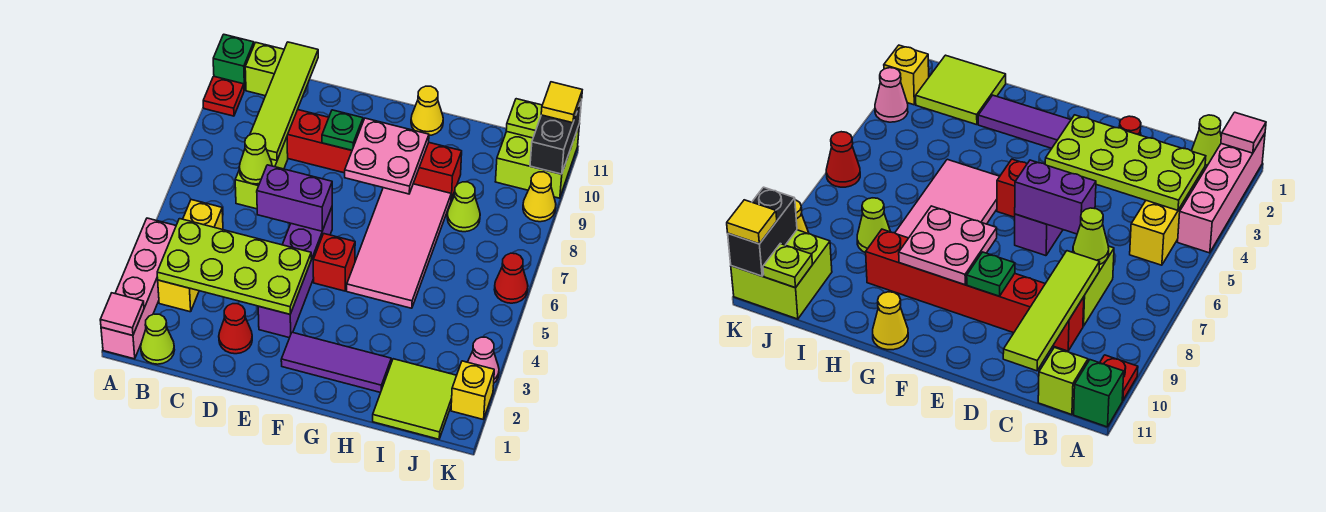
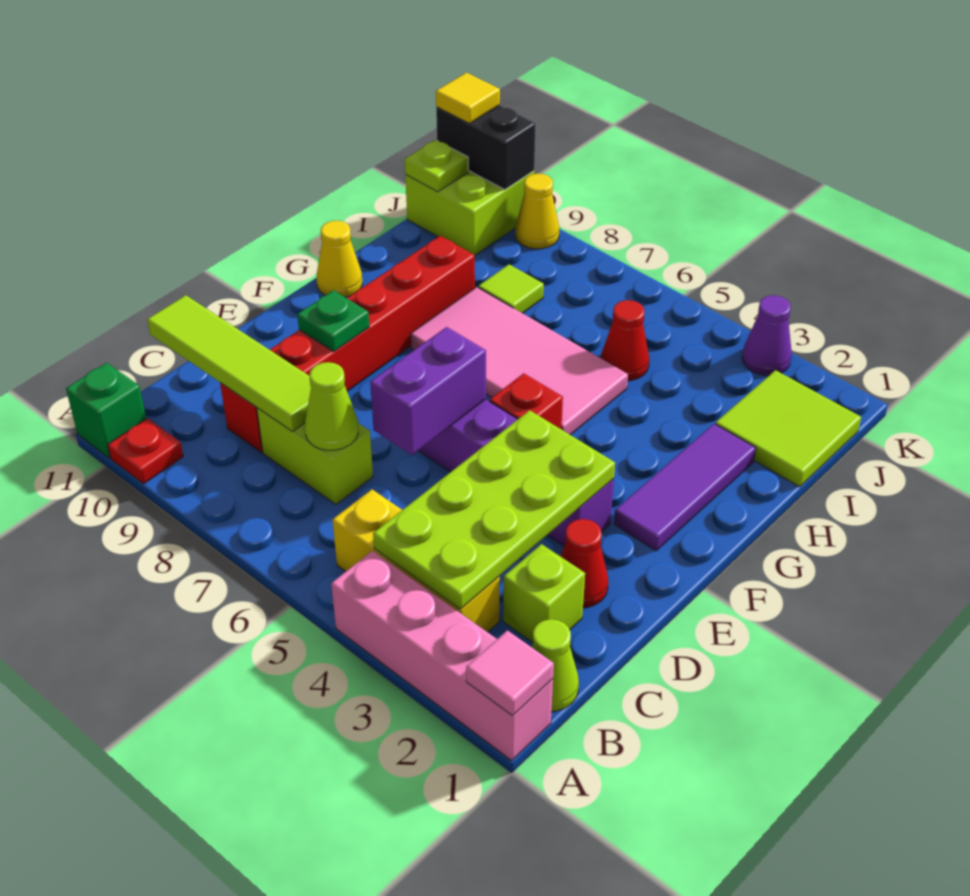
lime brick B11 level 1 -> lime brick C2 level 1
pink plate F8:G9 level 2 -> none
lime cone I8 level 1 -> lime tile I8 level 1
yellow brick K2 level 1 -> none
pink cone K3 level 1 -> purple cone K3 level 1
red cone K6 level 1 -> red cone I5 level 1

